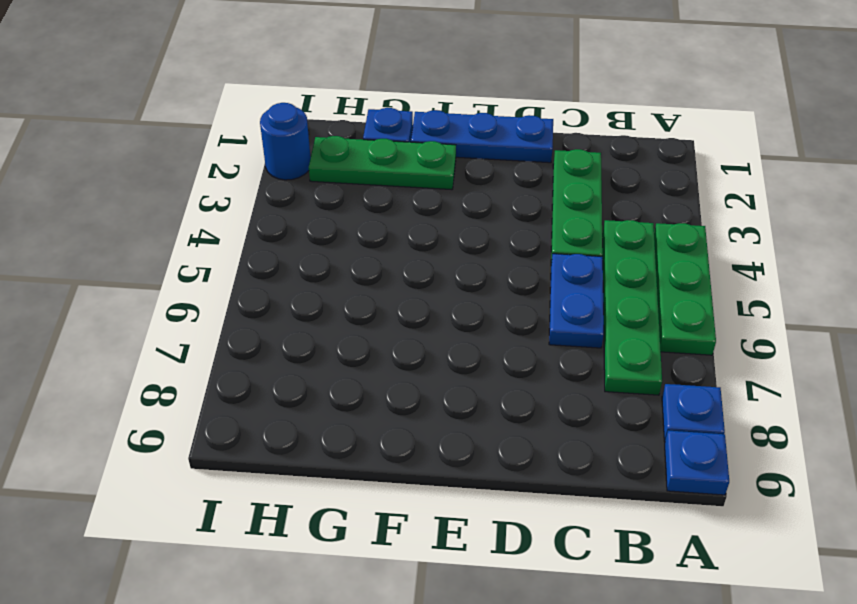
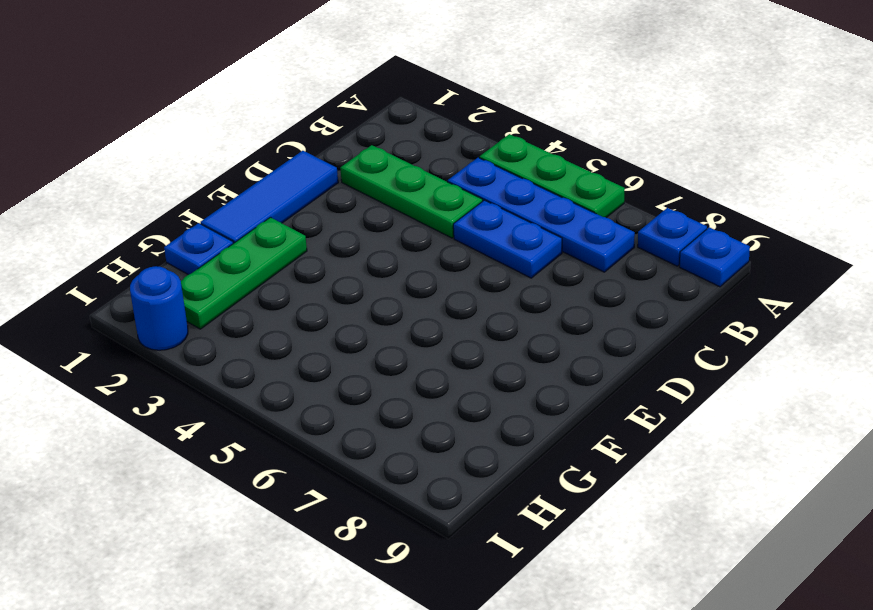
green plate B4:B7 level 1 -> blue plate B4:B7 level 1
blue plate D1:F1 level 1 -> blue tile D1:F1 level 1

